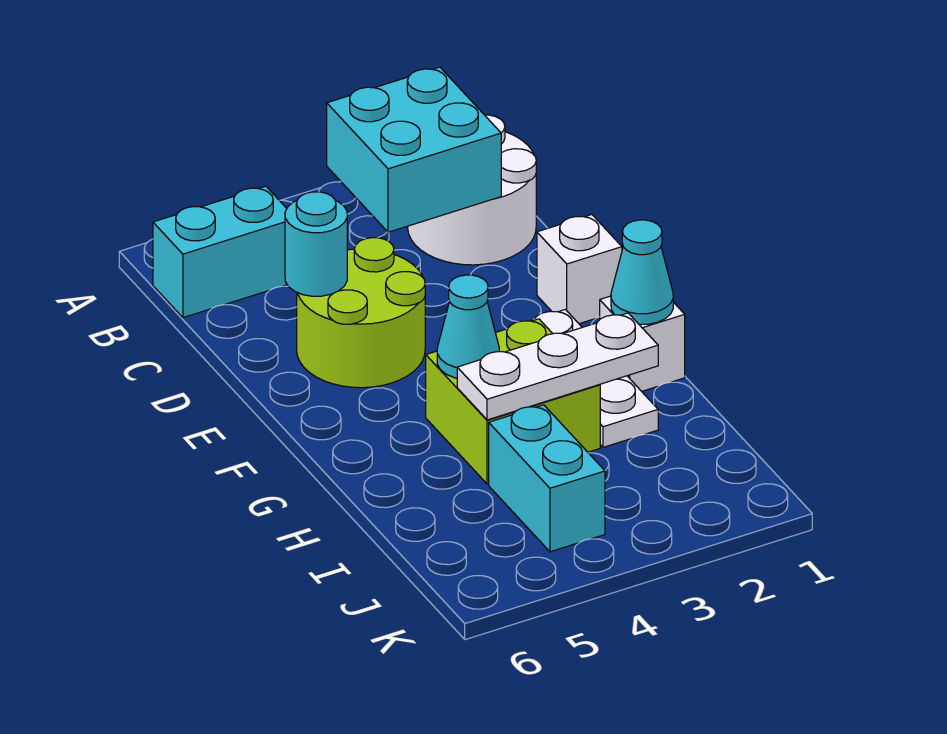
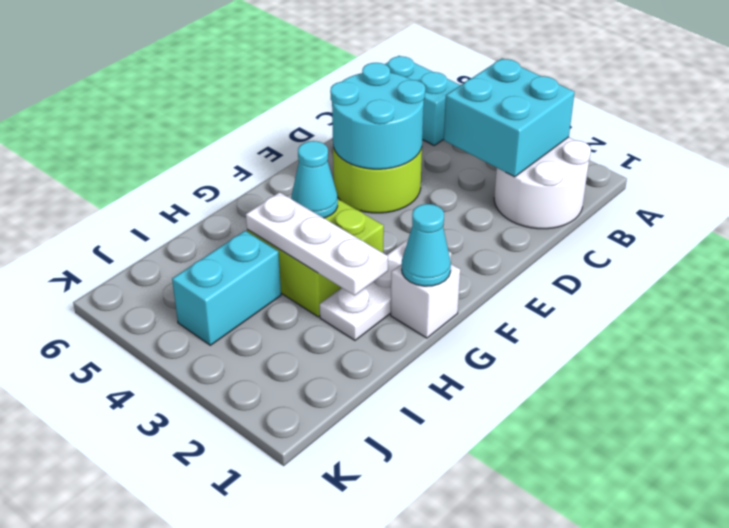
cyan round brick D5 level 2 -> cyan round brick D4:E5 level 2
white brick E1 level 1 -> none

